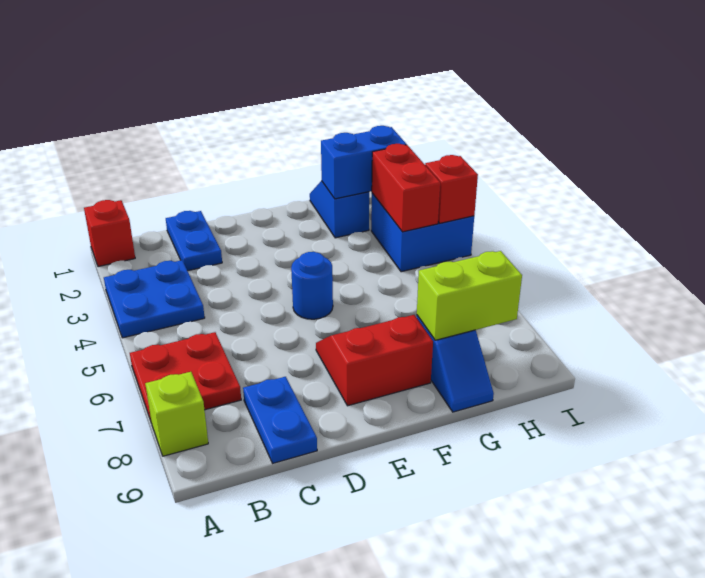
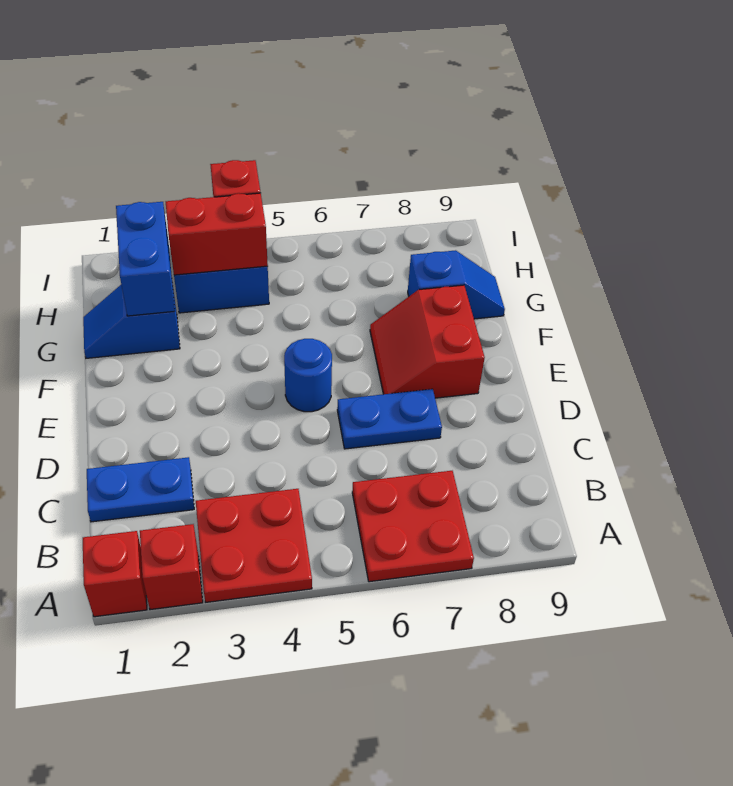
none -> red brick A2 level 1
blue plate A3:B4 level 1 -> red plate A3:B4 level 1
lime brick A8 level 1 -> none
blue plate C8:C9 level 1 -> blue plate D6:D7 level 1
lime brick G8:H8 level 2 -> none

